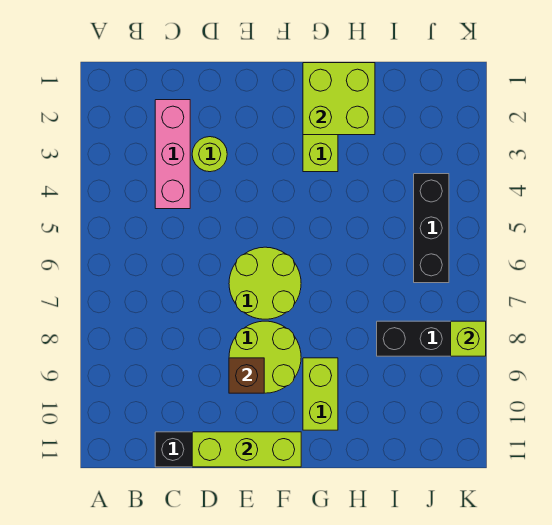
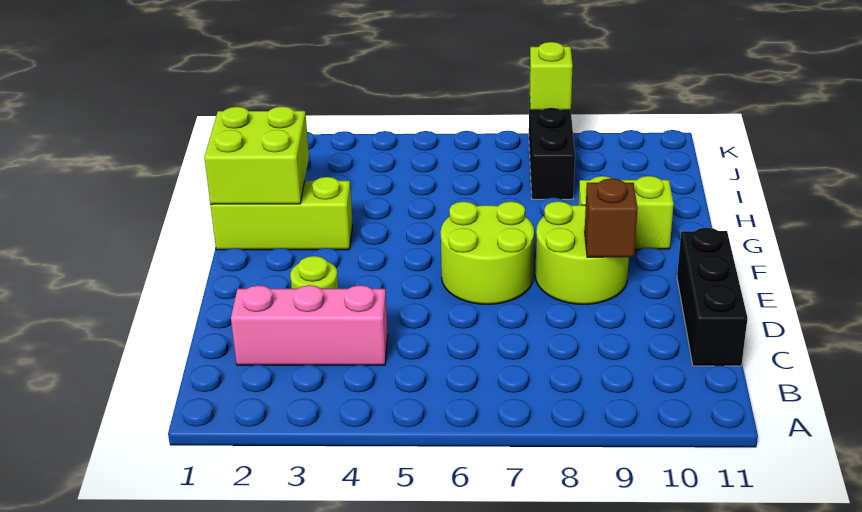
lime brick D11:F11 level 2 -> none
black brick J4:J6 level 1 -> none

